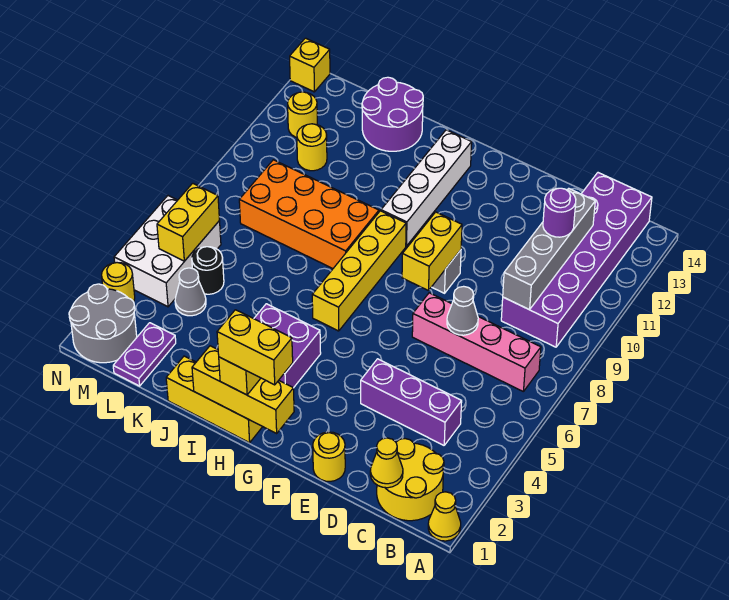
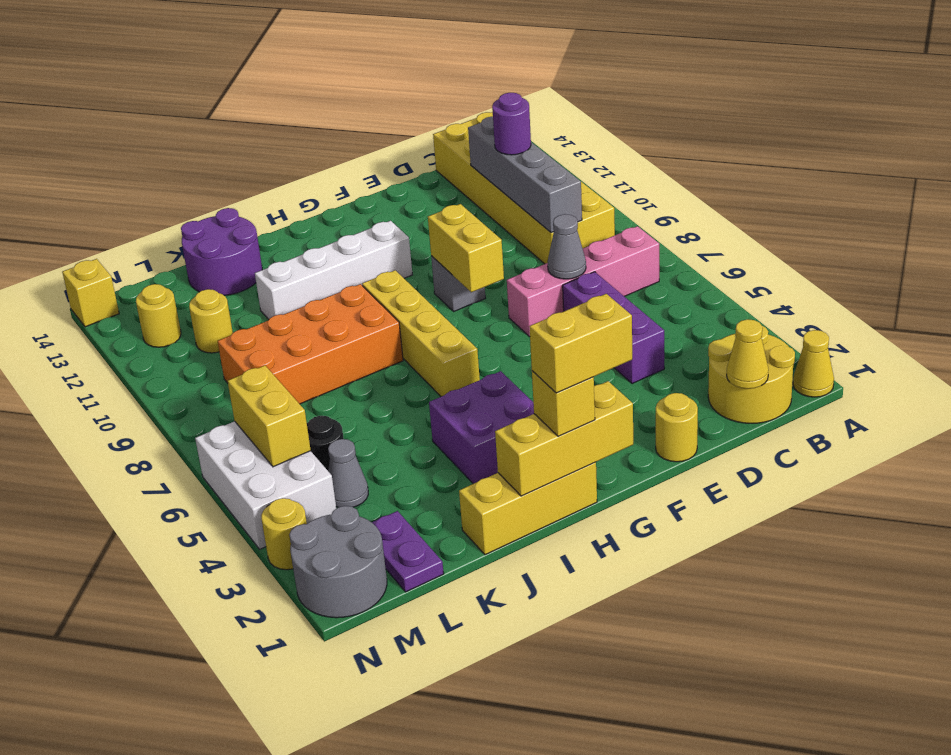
purple brick B9:C14 level 1 -> yellow brick B9:C14 level 1
purple brick C4:E4 level 1 -> purple brick D4:D6 level 1
white brick H10:H13 level 1 -> white brick G11:J11 level 1

